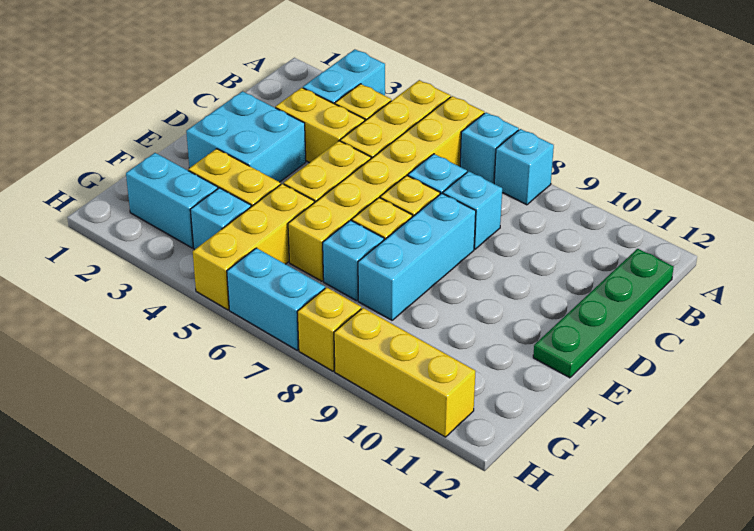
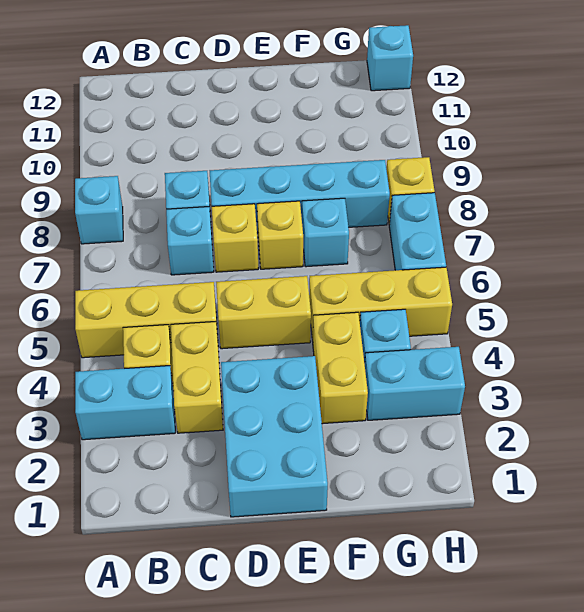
yellow brick A6:F6 level 1 -> none
cyan brick A7 level 1 -> cyan brick H12 level 1
green plate B12:E12 level 1 -> none
cyan brick D2:E3 level 1 -> cyan brick D1:E3 level 1
cyan brick D8:F8 level 1 -> cyan brick D8:G8 level 1
cyan brick G2:G3 level 1 -> cyan brick G3:H3 level 1
yellow brick H9:H11 level 1 -> none

